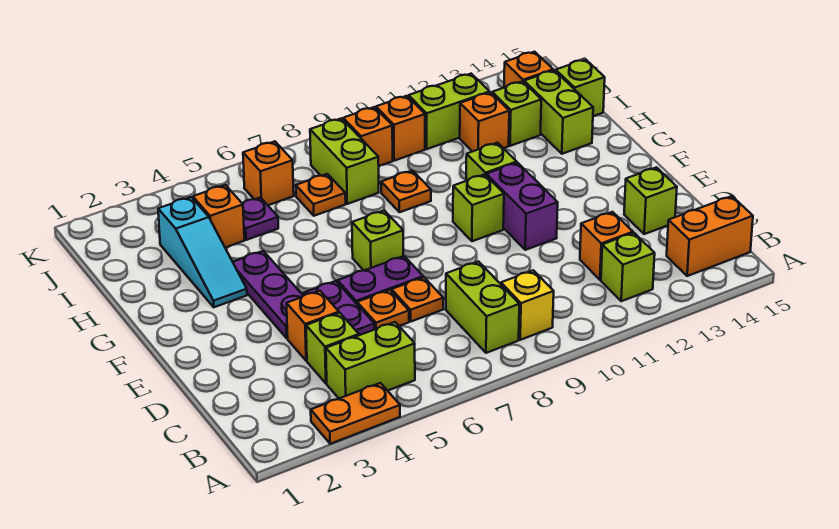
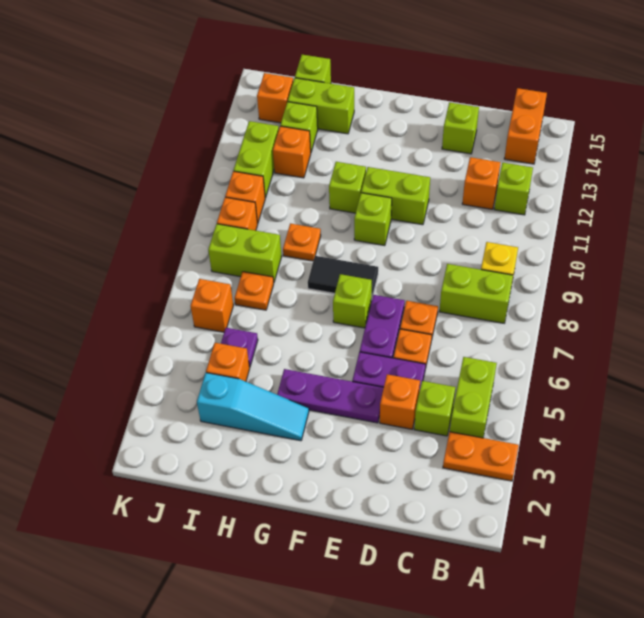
orange plate A3:A4 level 1 -> orange plate A3:B3 level 1
purple brick E11:F11 level 1 -> lime brick E11:F11 level 1
none -> black tile F8:G8 level 1

